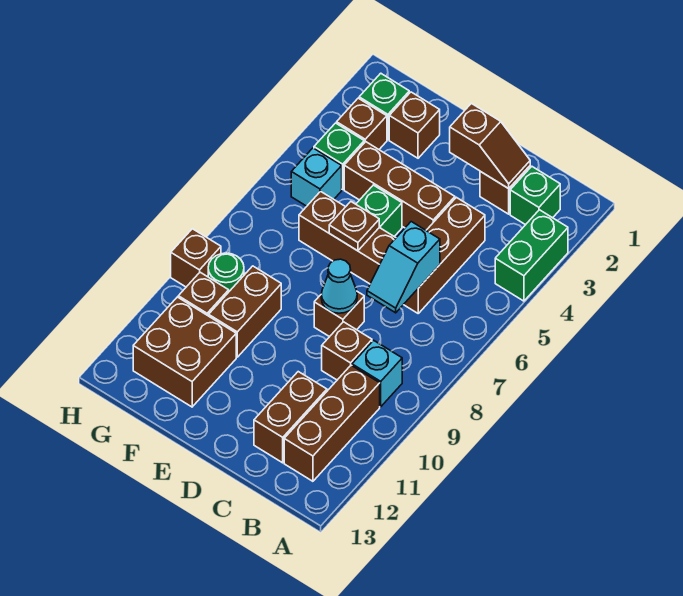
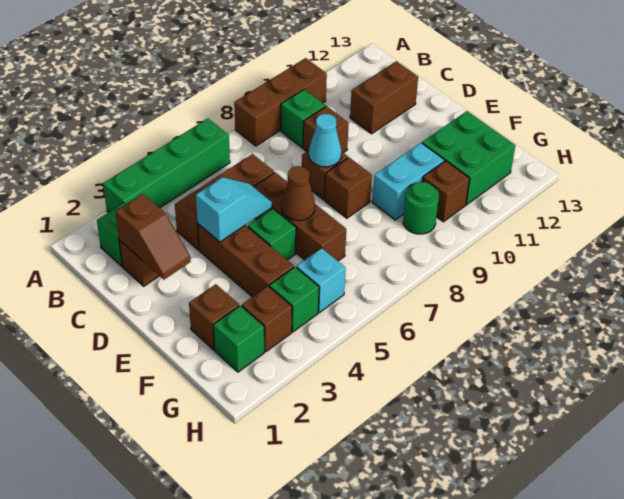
green brick A3:A4 level 1 -> green brick A3:A6 level 1
cyan brick B9 level 1 -> green brick B9 level 1
brown brick B10:B12 level 1 -> brown brick A8:A10 level 1
brown slope C2:D2 level 2 top D -> brown slope C2:D2 level 2 top C
cyan slope C6:C7 level 2 top 6 -> cyan slope D4:D5 level 2 top 4
brown plate E6 level 2 -> brown cone E6 level 2
brown brick F9:F10 level 1 -> cyan brick F9:F10 level 1
brown brick F11:G12 level 1 -> green brick F11:G12 level 1
brown brick H9 level 1 -> brown brick E8 level 1

